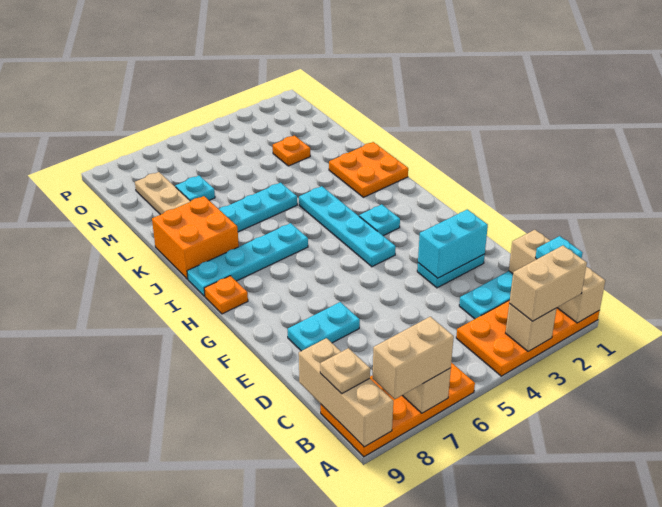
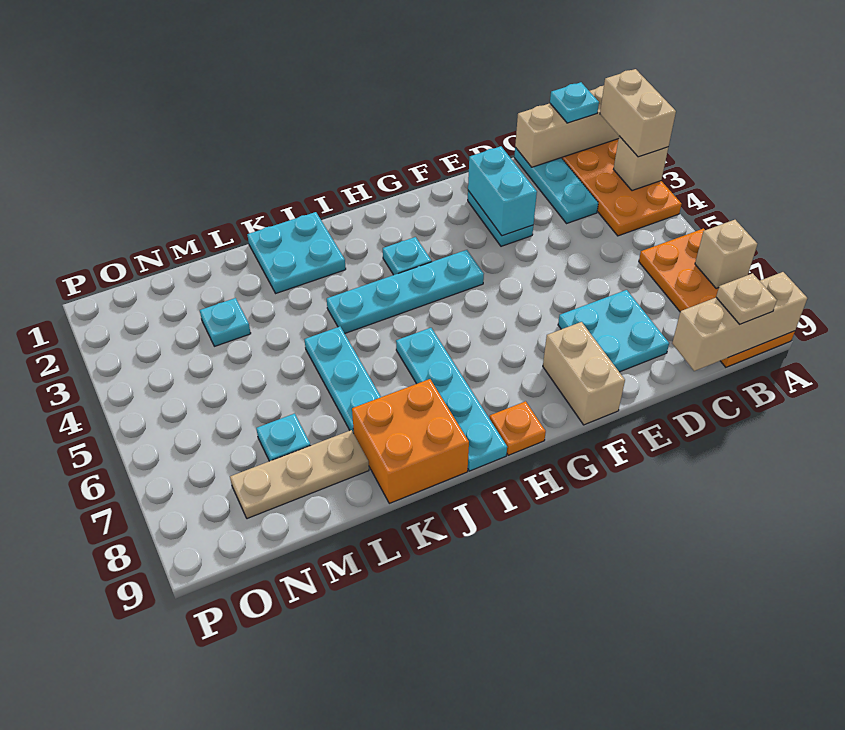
tan brick A7:A8 level 3 -> tan brick F8:F9 level 1
cyan plate E7:E8 level 1 -> cyan plate D7:E8 level 1
orange plate J1:K2 level 1 -> cyan plate J1:K2 level 1
orange plate M3 level 1 -> cyan plate M3 level 1

